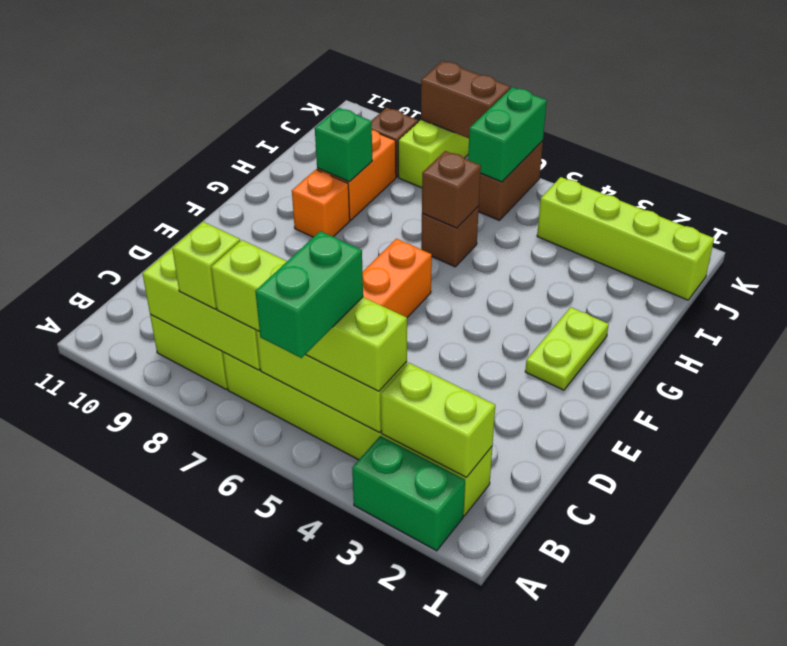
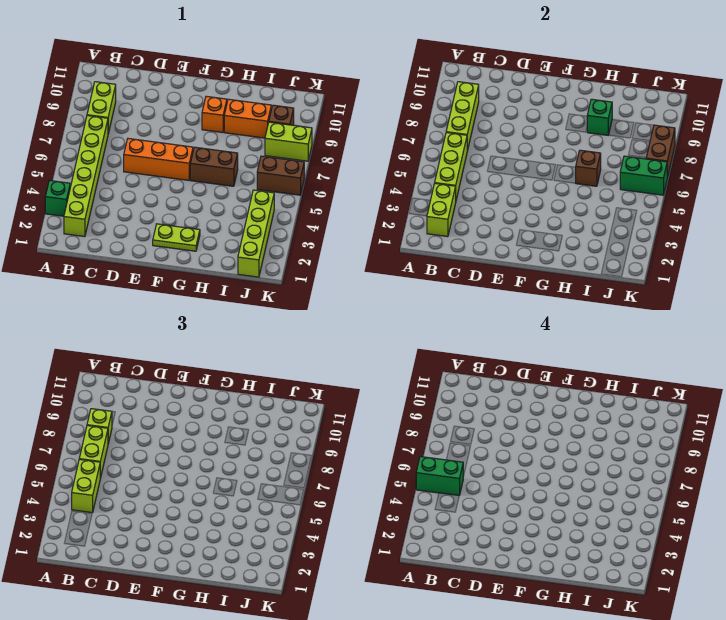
green brick A2:A3 level 1 -> green brick A3 level 1
brown brick H6 level 1 -> brown brick G6:H6 level 1

